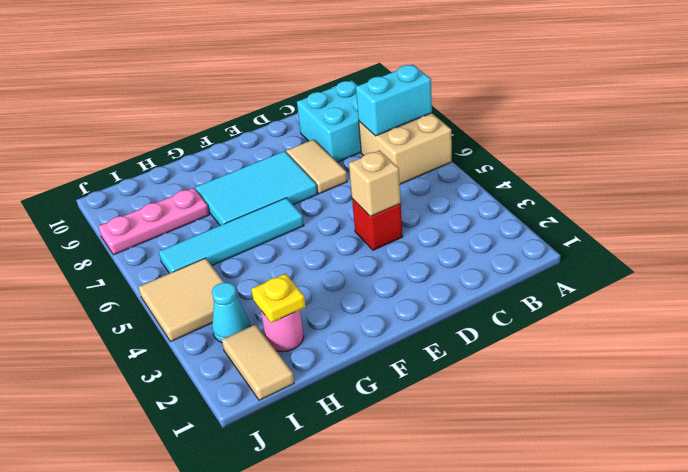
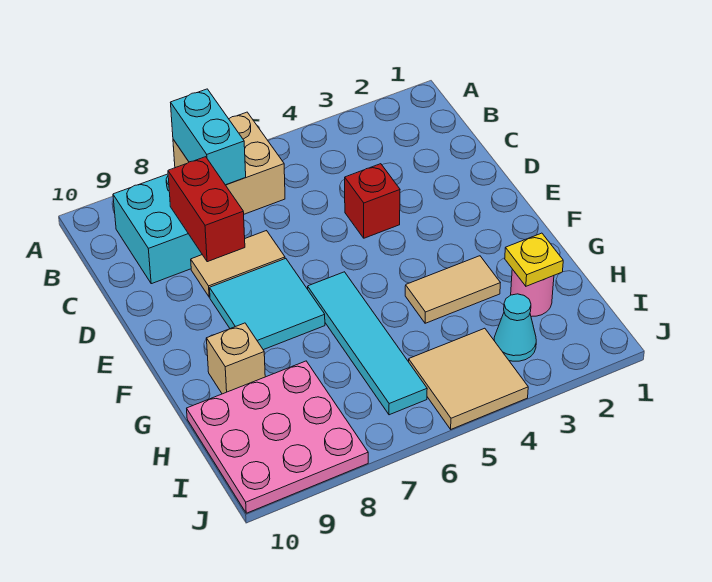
none -> red brick C8:D8 level 2
tan brick D4 level 2 -> tan brick G9 level 1
cyan tile E7:G8 level 1 -> cyan tile E7:F8 level 1
pink plate H8:J8 level 1 -> pink plate H8:J10 level 1
tan tile I1:I2 level 1 -> tan tile G3:G4 level 1

